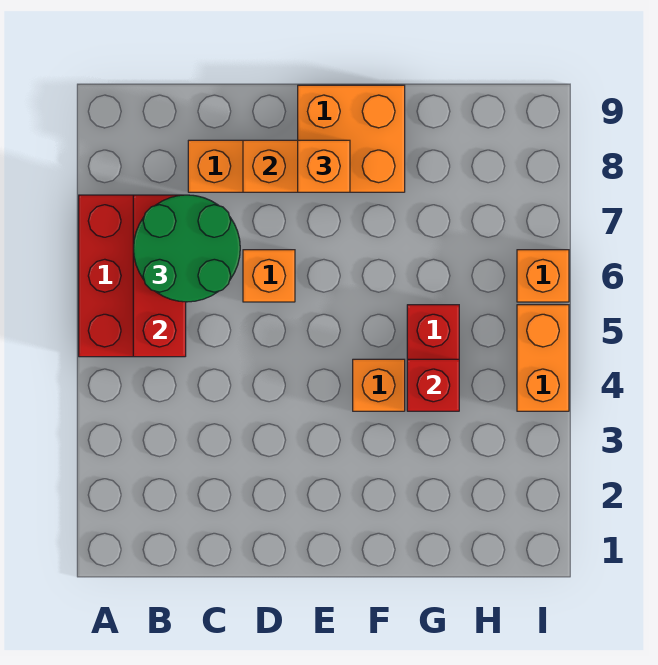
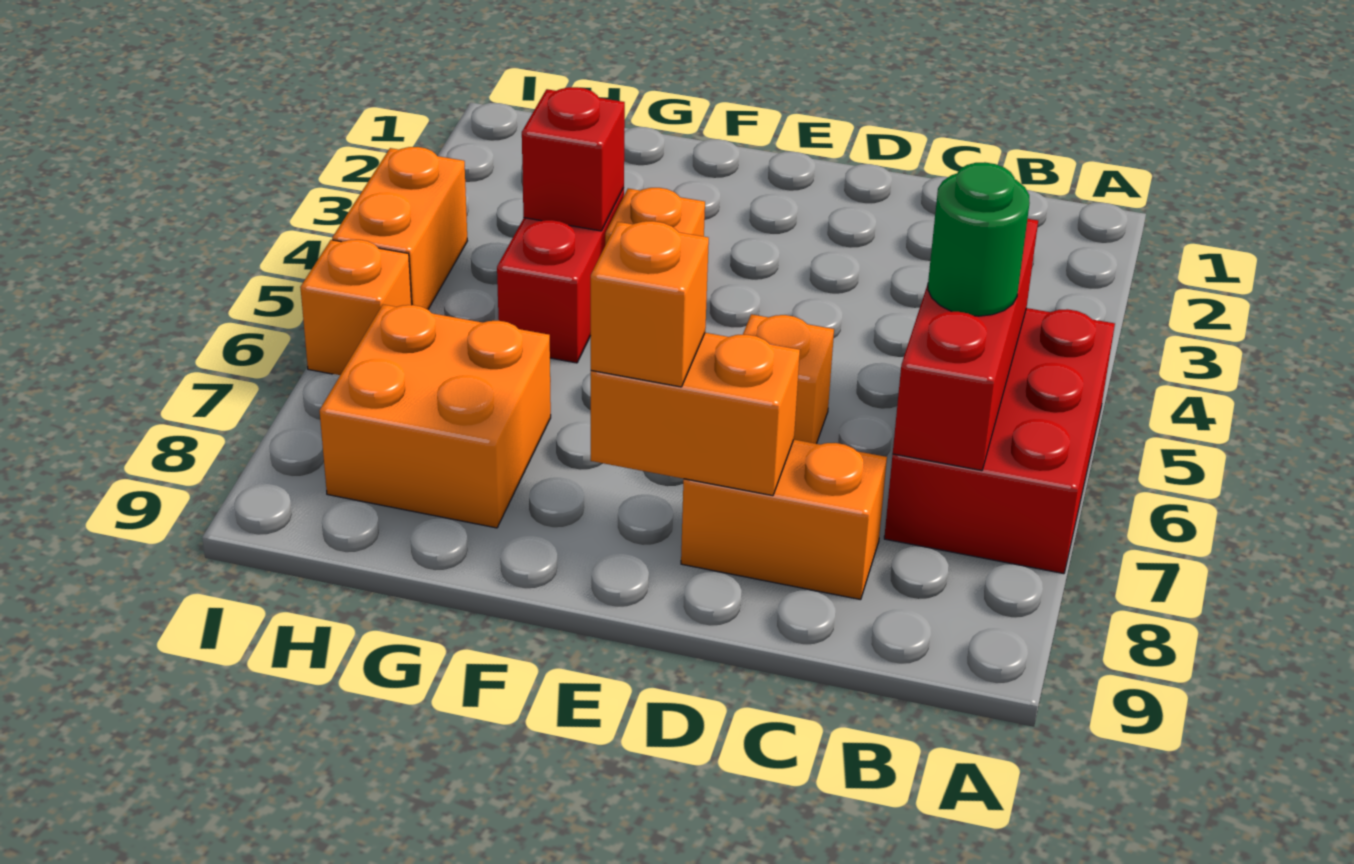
green round brick B6:C7 level 3 -> green round brick B6 level 3
orange brick E8:F9 level 1 -> orange brick G7:H8 level 1

